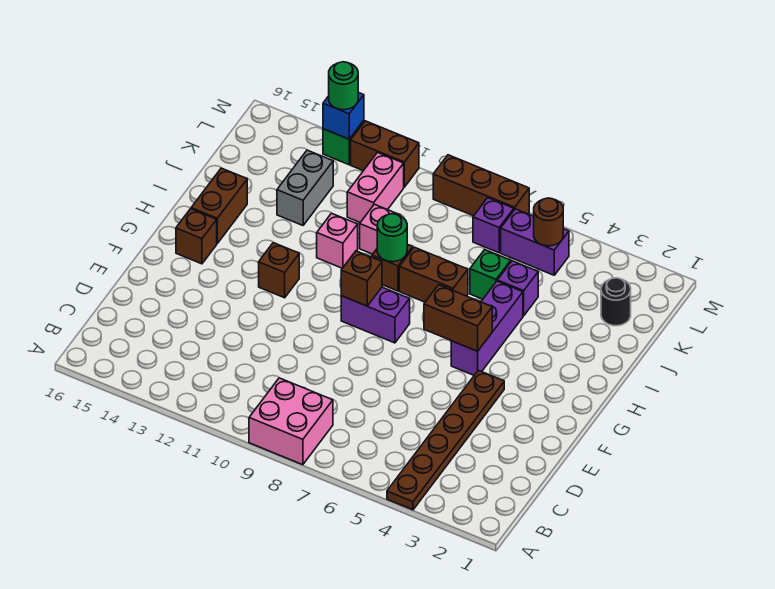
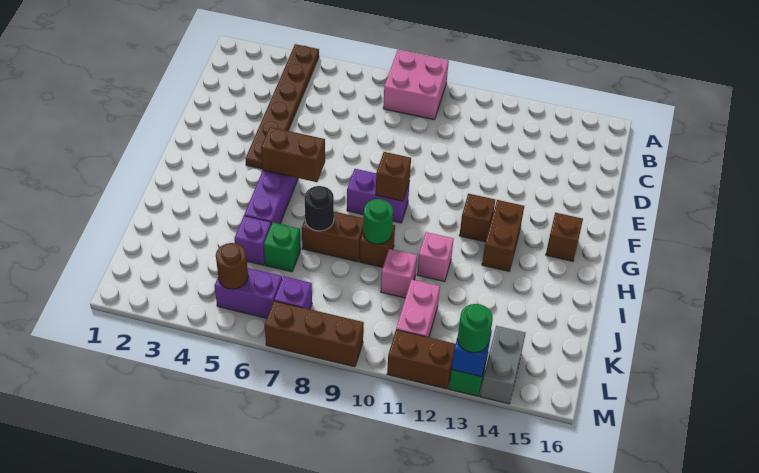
brown brick H15:I15 level 1 -> brown brick G13:H13 level 1
grey brick J13:K13 level 1 -> grey brick L14:M14 level 1
black round brick K2 level 1 -> black round brick I7 level 2

